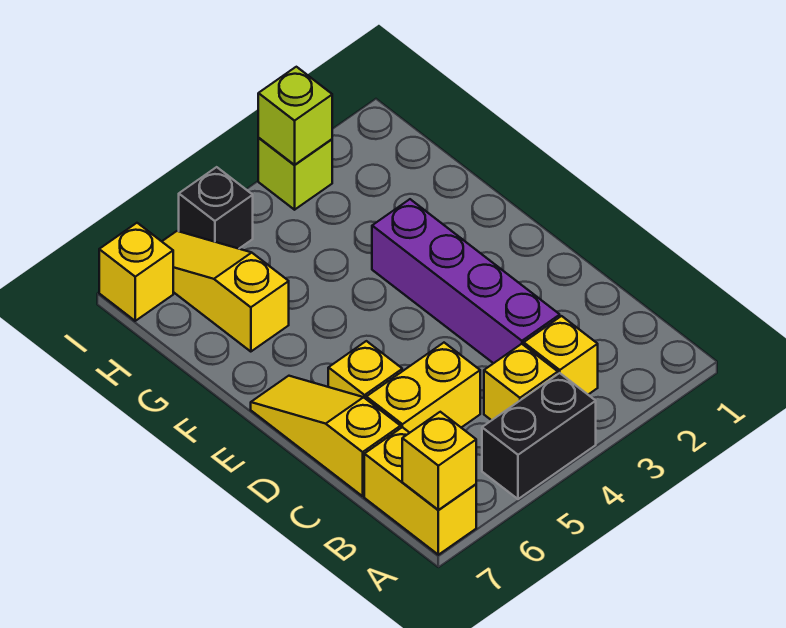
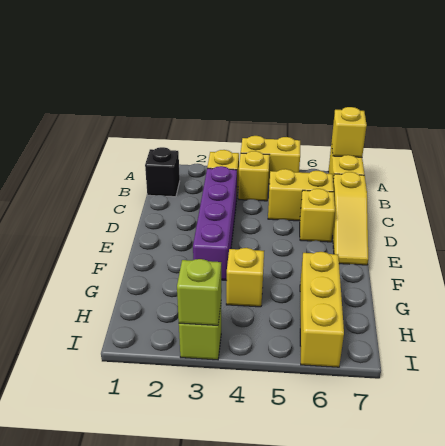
black brick A4:A5 level 1 -> yellow brick A4:A5 level 1
yellow slope G6:I6 level 1 top G -> yellow brick G6:I6 level 1
black brick I5 level 1 -> black brick B1 level 1
yellow brick I7 level 1 -> yellow brick G4 level 1

